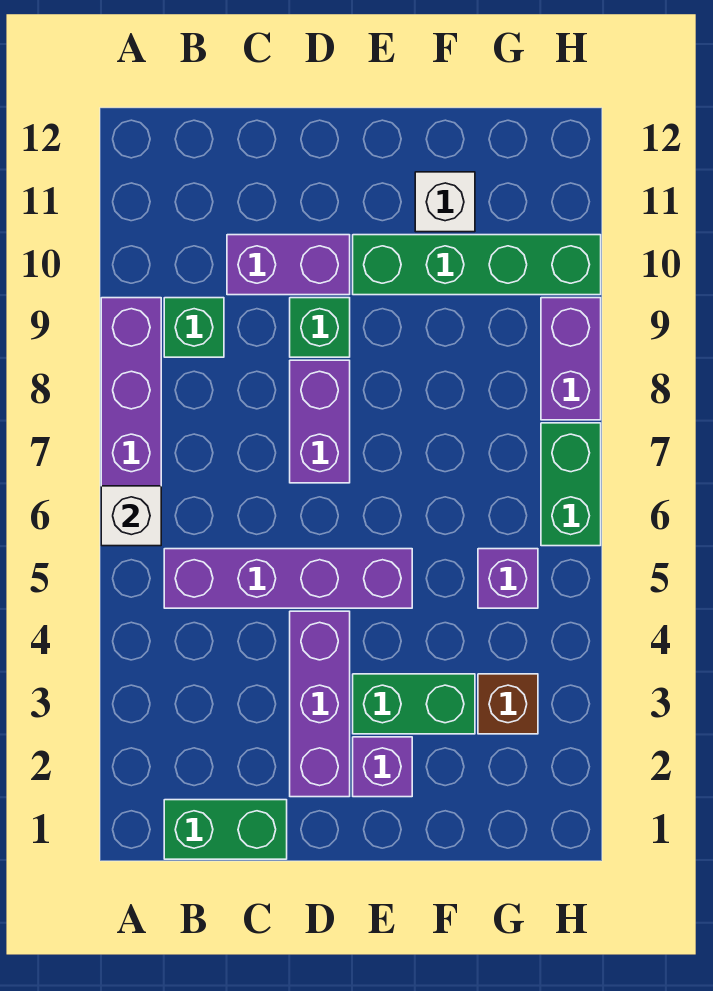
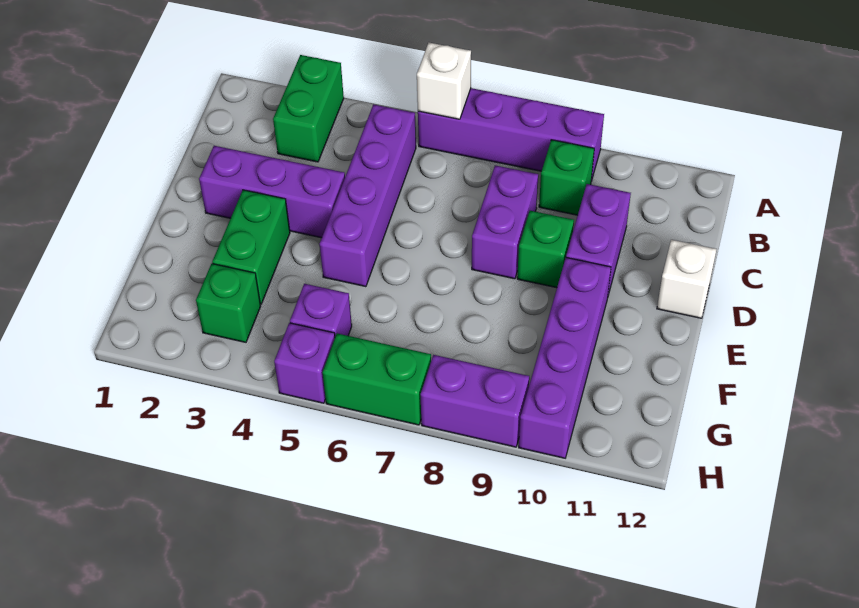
green brick B1:C1 level 1 -> green brick A3:B3 level 1
purple brick D7:D8 level 1 -> purple brick C8:D8 level 1
purple brick E2 level 1 -> purple brick H5 level 1
green brick E10:H10 level 1 -> purple brick E10:H10 level 1
white brick F11 level 1 -> white brick D12 level 1
brown brick G3 level 1 -> green brick G3 level 1

